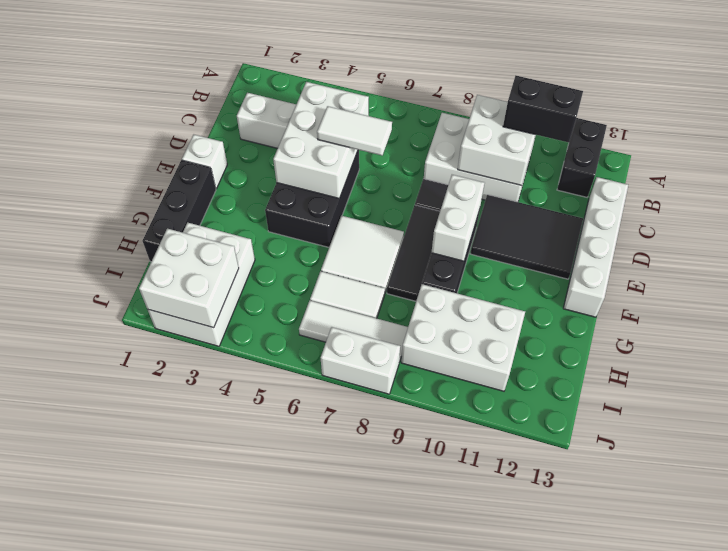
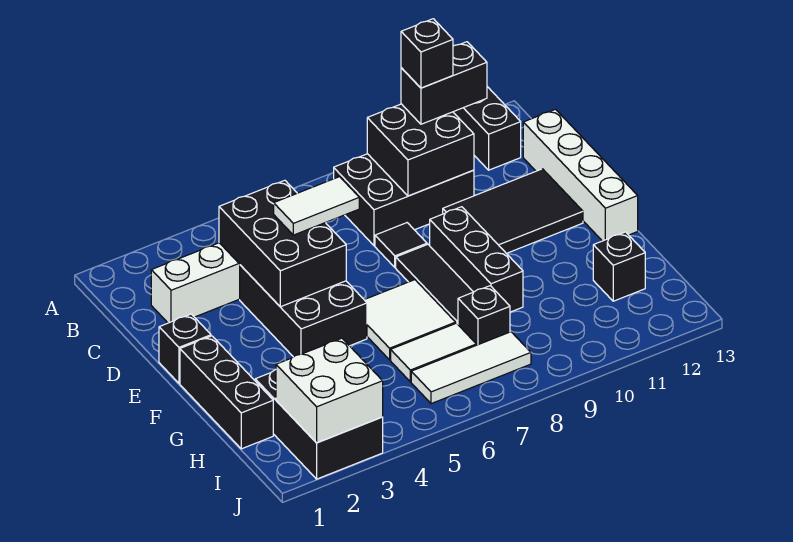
white brick B8:C10 level 1 -> black brick B8:C10 level 1
white brick B9:C10 level 2 -> black brick B9:C10 level 2
none -> black brick B10 level 4
white brick C4:E5 level 2 -> black brick C4:E5 level 2
white brick E1 level 1 -> black brick E1 level 1
white brick E9:F9 level 2 -> none
white brick H2:J3 level 1 -> black brick H2:J3 level 1
none -> black brick H8 level 1
white brick H9:I11 level 1 -> none
none -> black brick H12 level 1
white brick J7:J8 level 1 -> none

